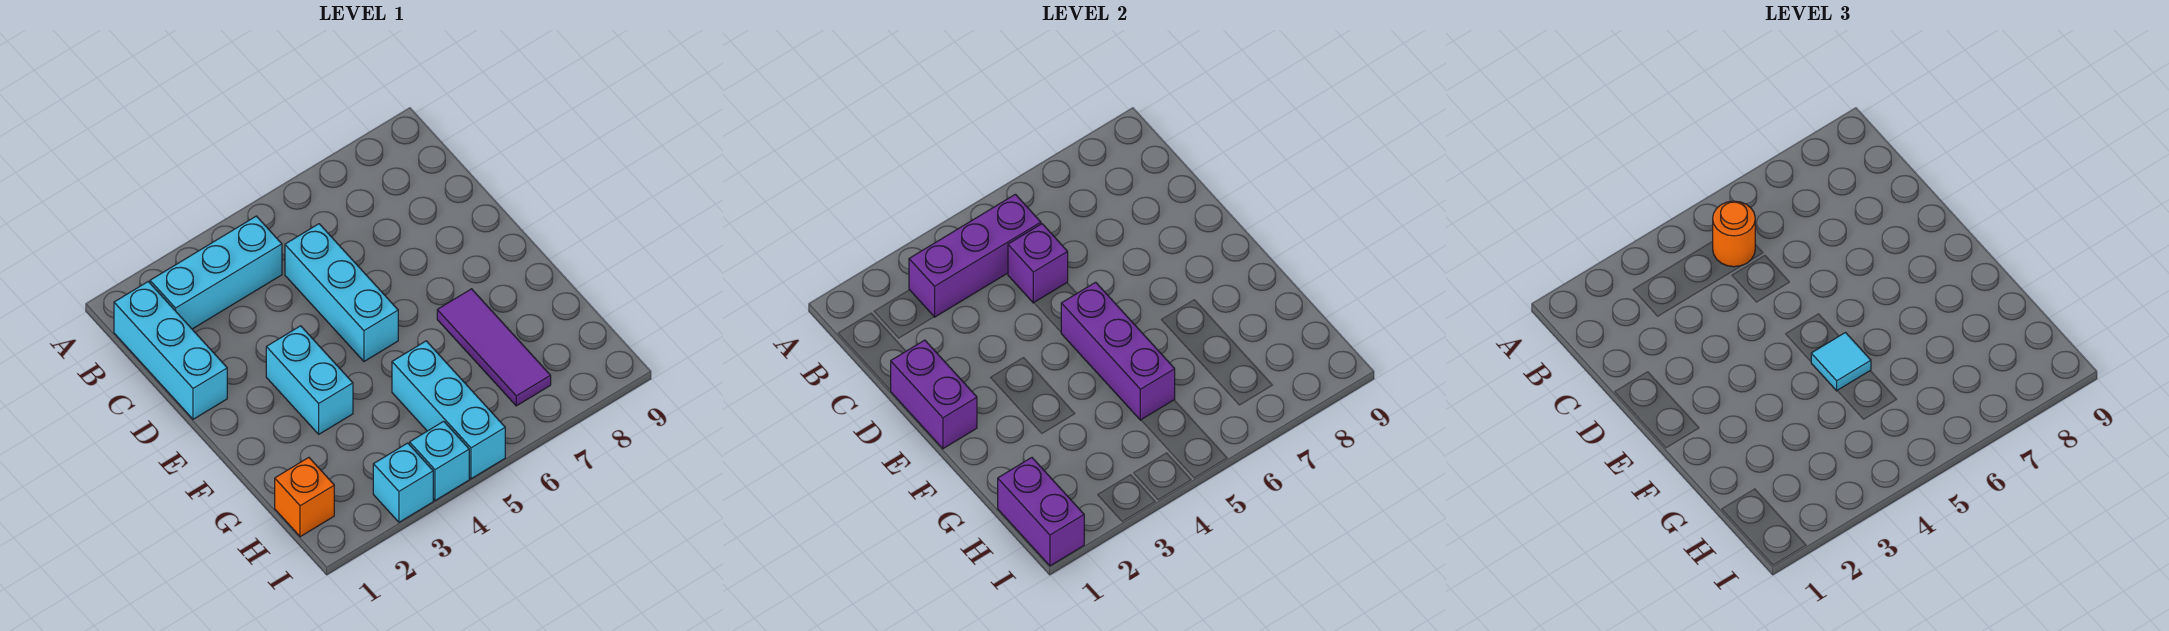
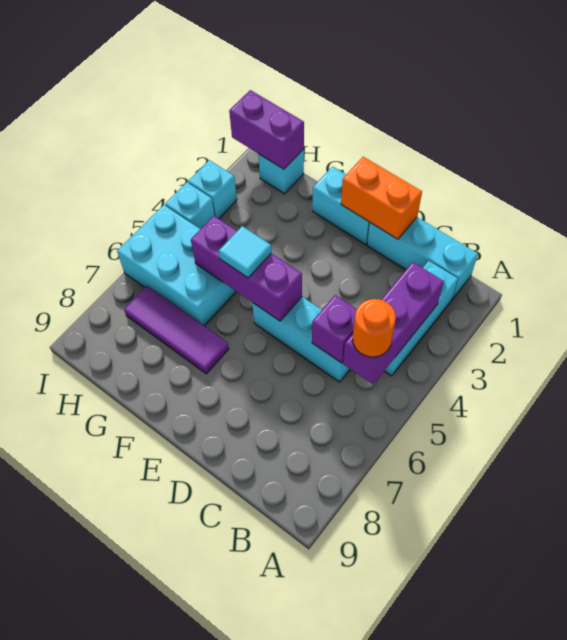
purple brick D1:E1 level 2 -> orange brick D1:E1 level 2
cyan brick E3:F3 level 1 -> cyan brick E1:F1 level 1
cyan brick G5:I5 level 1 -> cyan brick G5:I6 level 1
orange brick H1 level 1 -> cyan brick H1 level 1

